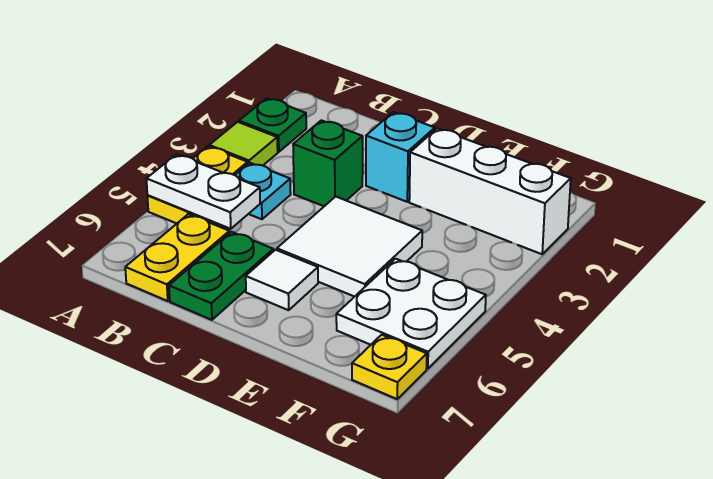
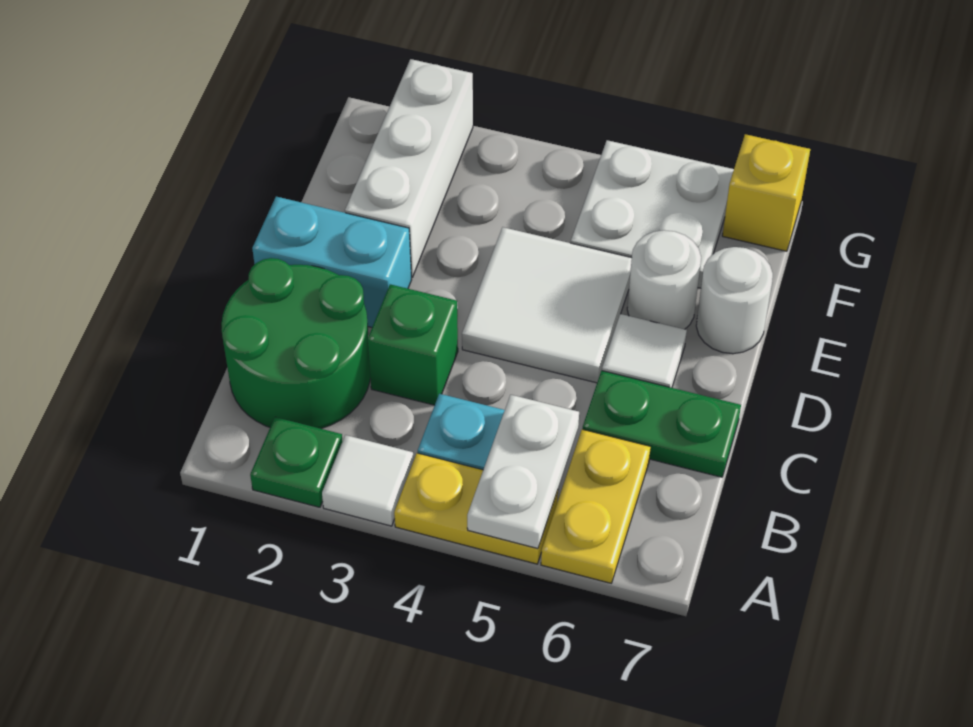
lime tile A3 level 1 -> white tile A3 level 1
none -> green round brick B1:C2 level 1
yellow plate B6:B7 level 1 -> yellow plate A6:B6 level 1
cyan brick D2 level 1 -> cyan brick D1:D2 level 1
none -> white round brick E6 level 1
none -> white round brick E7 level 1
yellow plate G7 level 1 -> yellow brick G7 level 1

